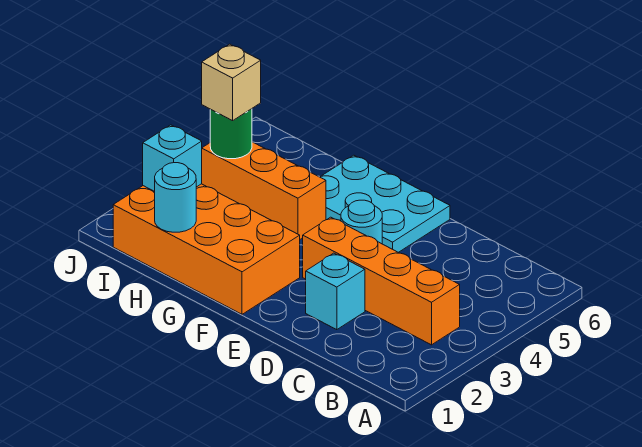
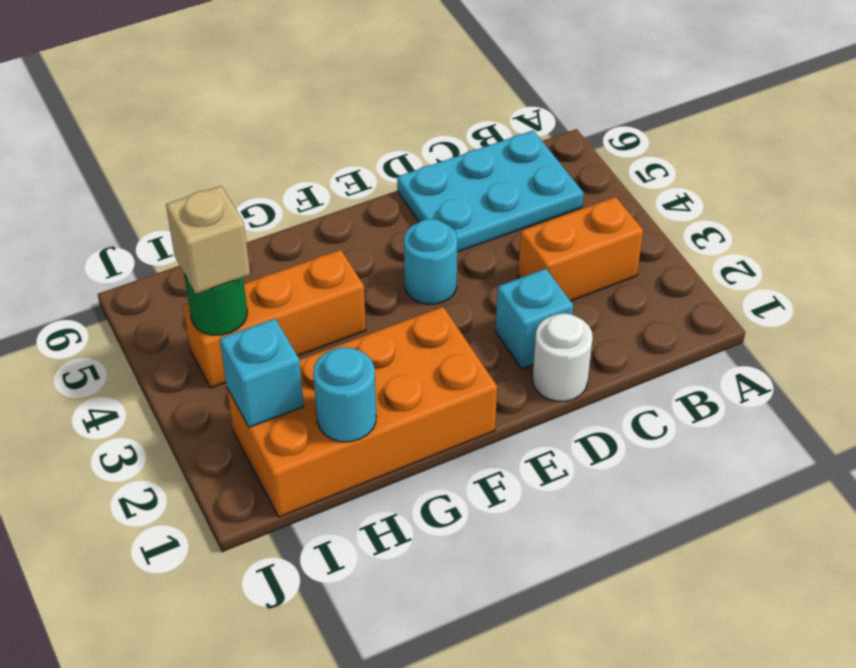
orange brick B3:E3 level 1 -> orange brick B3:C3 level 1
none -> white round brick D1 level 1
cyan plate E5:G6 level 1 -> cyan plate B5:D6 level 1

